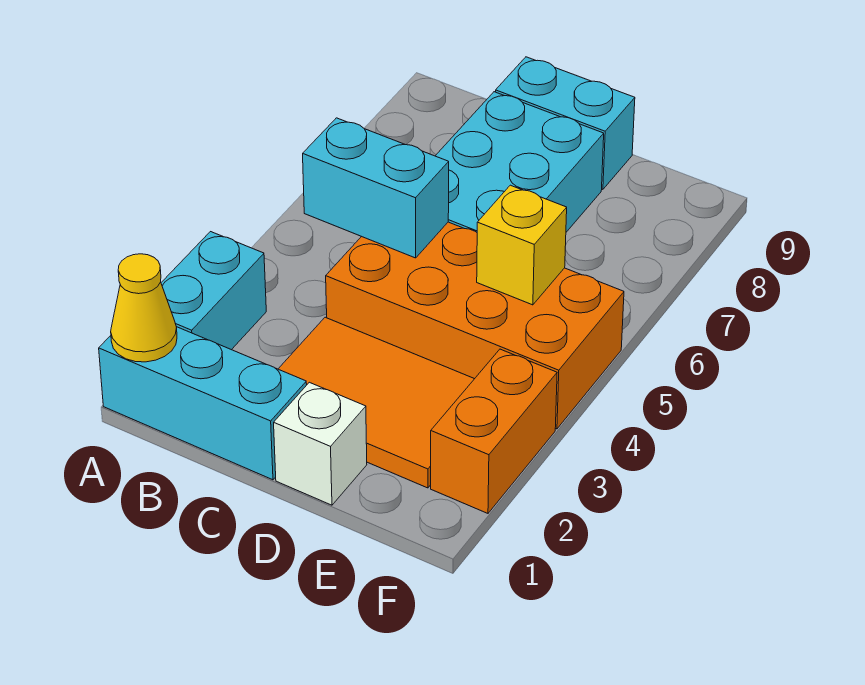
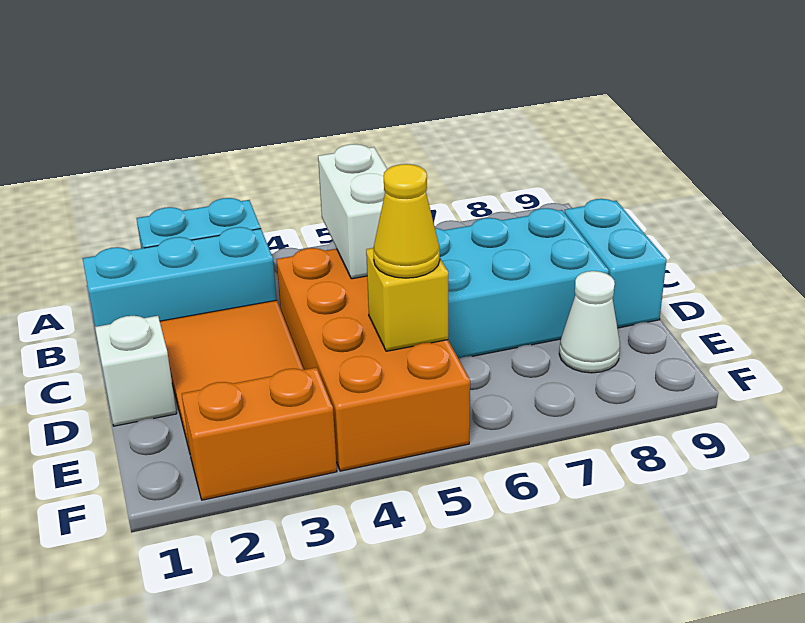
cyan brick A1:C1 level 1 -> cyan brick B1:B3 level 1
yellow cone A1 level 2 -> yellow cone E5 level 3
cyan brick B5:C5 level 2 -> white brick B5:C5 level 2
none -> white cone E8 level 1

